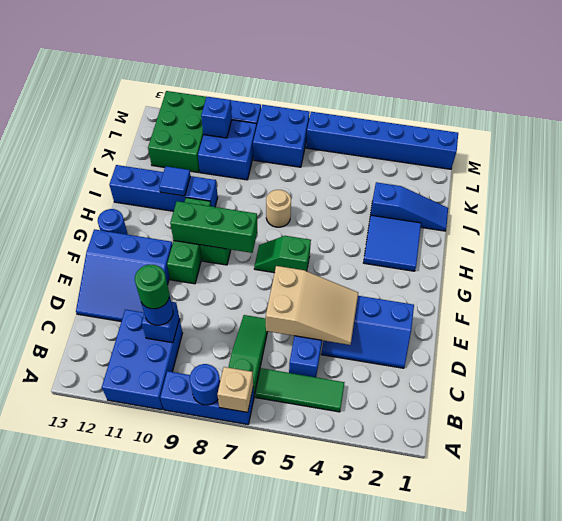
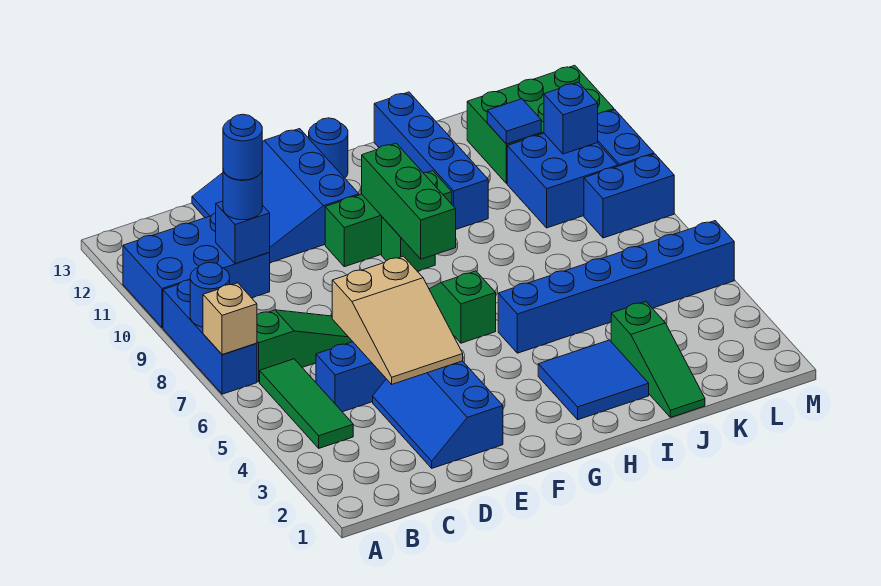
green round brick C10 level 4 -> blue round brick C10 level 4
tan round brick I7 level 1 -> none
blue tile I11 level 2 -> blue tile K11 level 2
blue slope J1:J3 level 1 top 3 -> green slope J1:J3 level 1 top 3
blue brick L7:M8 level 1 -> blue brick L8:M8 level 1
blue brick M1:M6 level 1 -> blue brick H5:M5 level 1

